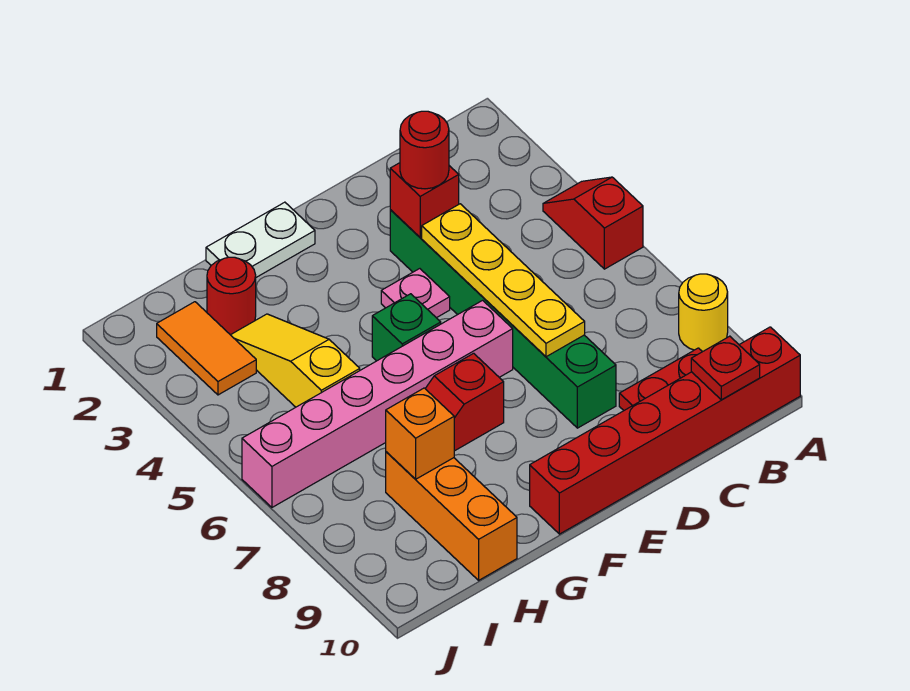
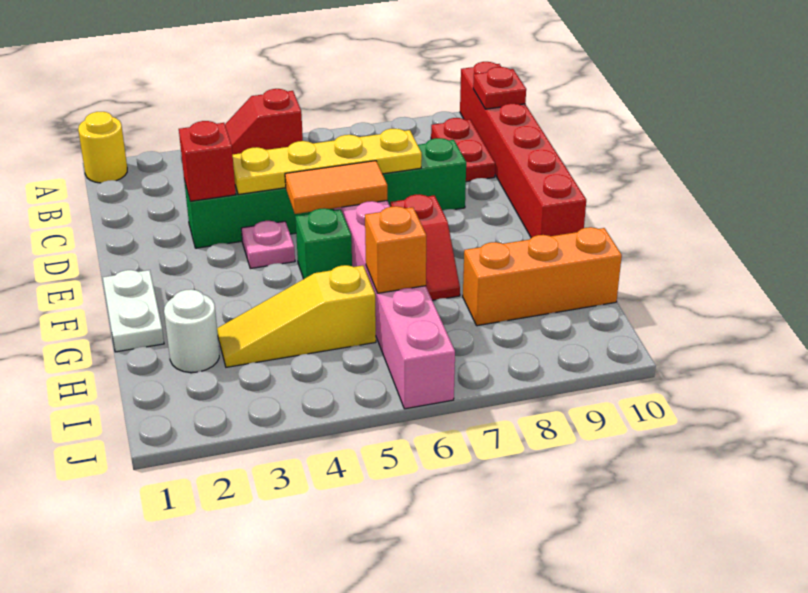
yellow round brick A8 level 1 -> yellow round brick A1 level 1
red round brick D3 level 3 -> none
red round brick H2 level 1 -> white round brick H2 level 1
orange brick H8 level 2 -> orange brick H6 level 2
orange tile I2:I3 level 1 -> orange tile E5:E6 level 2

